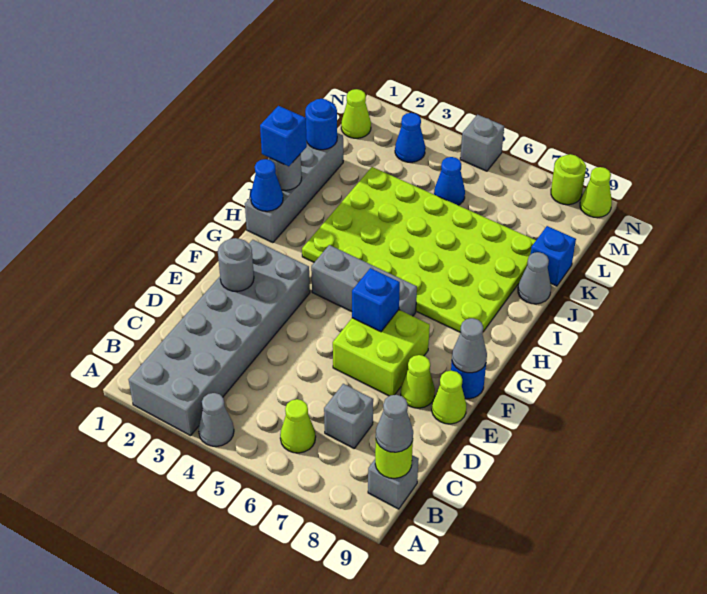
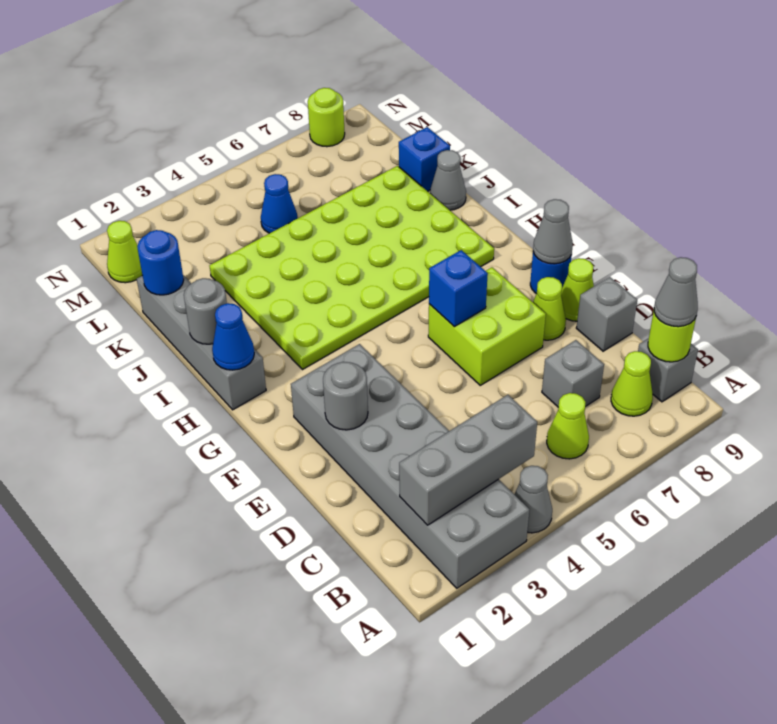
grey brick G4:G6 level 1 -> grey brick B2:B4 level 2
blue brick I1 level 3 -> none
blue cone M3 level 1 -> none
grey brick N5 level 1 -> grey brick D9 level 1
lime cone N9 level 1 -> lime cone B8 level 1

